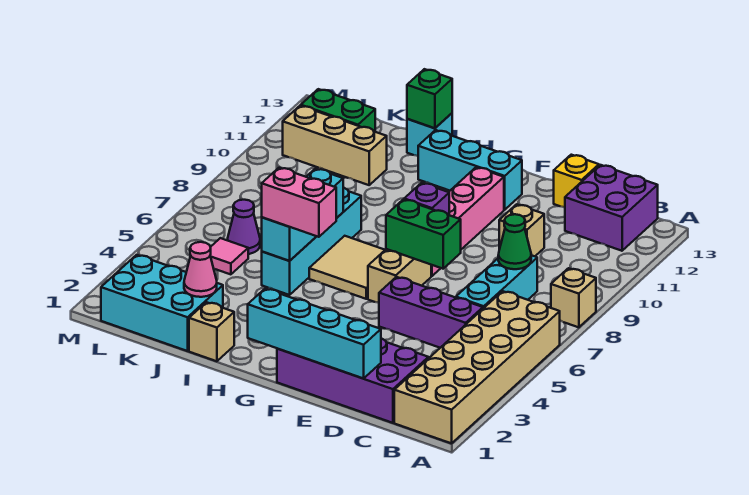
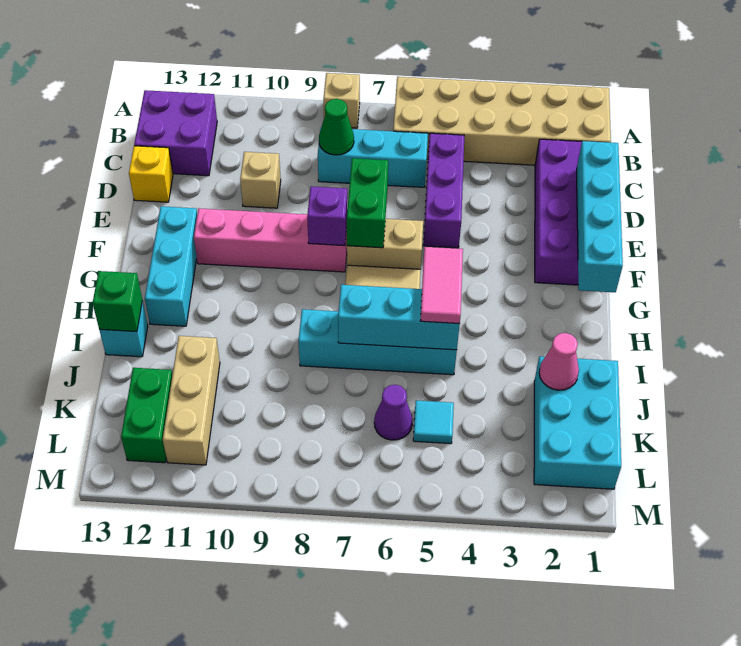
pink brick H5:I5 level 3 -> pink tile H5:I5 level 3
tan brick I1 level 1 -> none
pink tile K5 level 1 -> cyan tile K5 level 1

